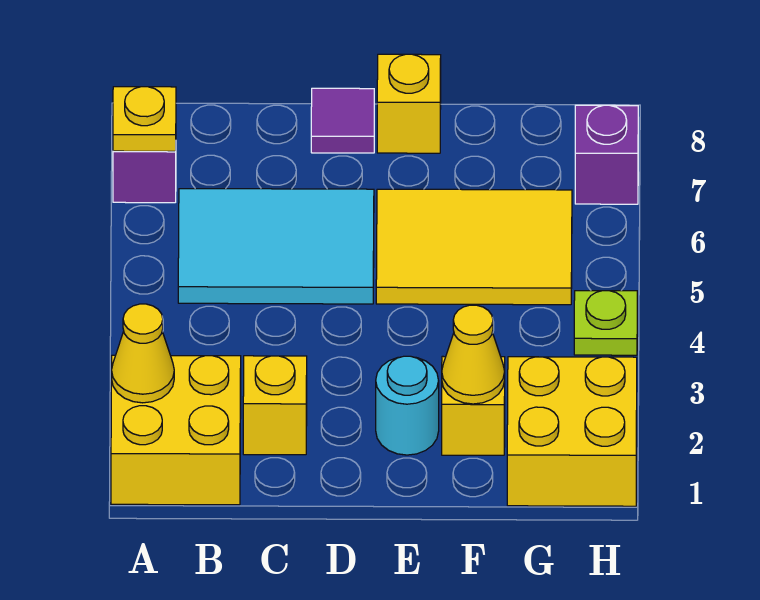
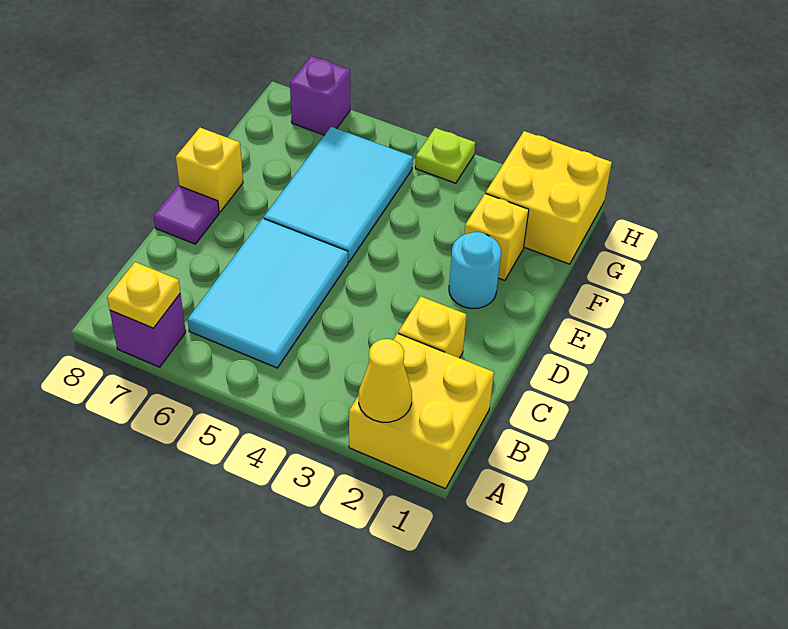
yellow tile E5:G6 level 1 -> cyan tile E5:G6 level 1
yellow cone F2 level 2 -> none

